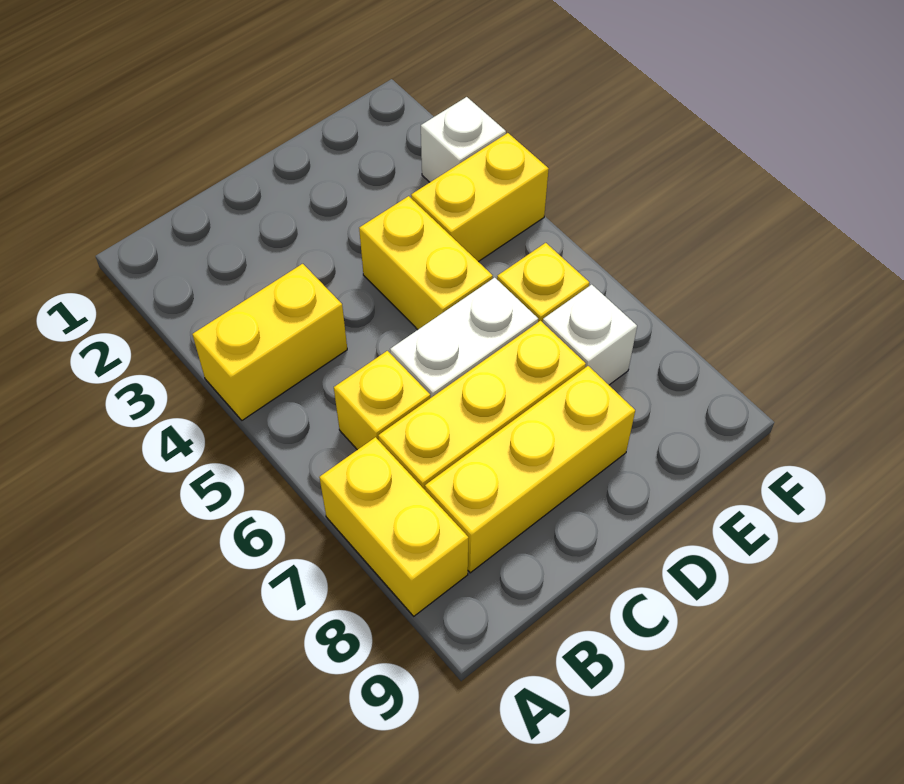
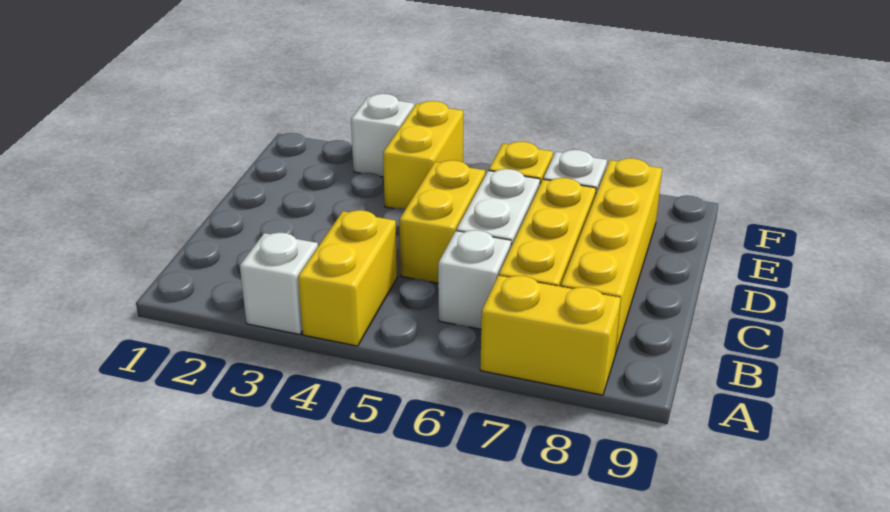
none -> white brick A3 level 1
yellow brick B6 level 1 -> white brick B6 level 1
yellow brick B8:D8 level 1 -> yellow brick B8:E8 level 1
yellow brick D4:D5 level 1 -> yellow brick C5:D5 level 1

